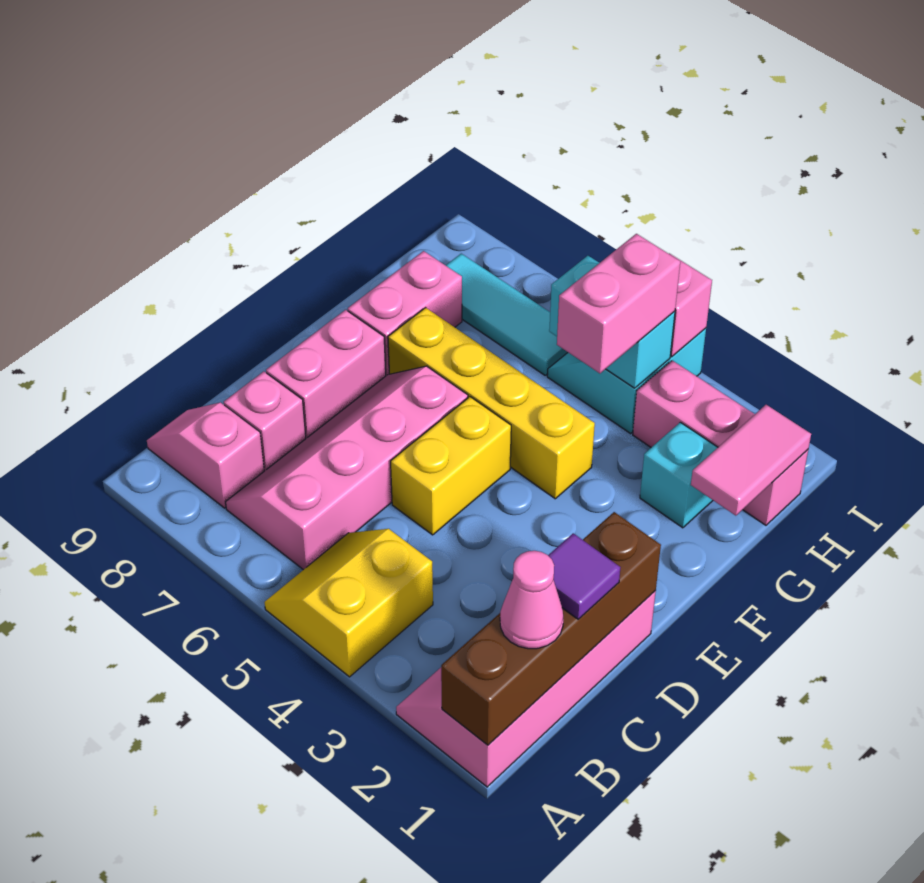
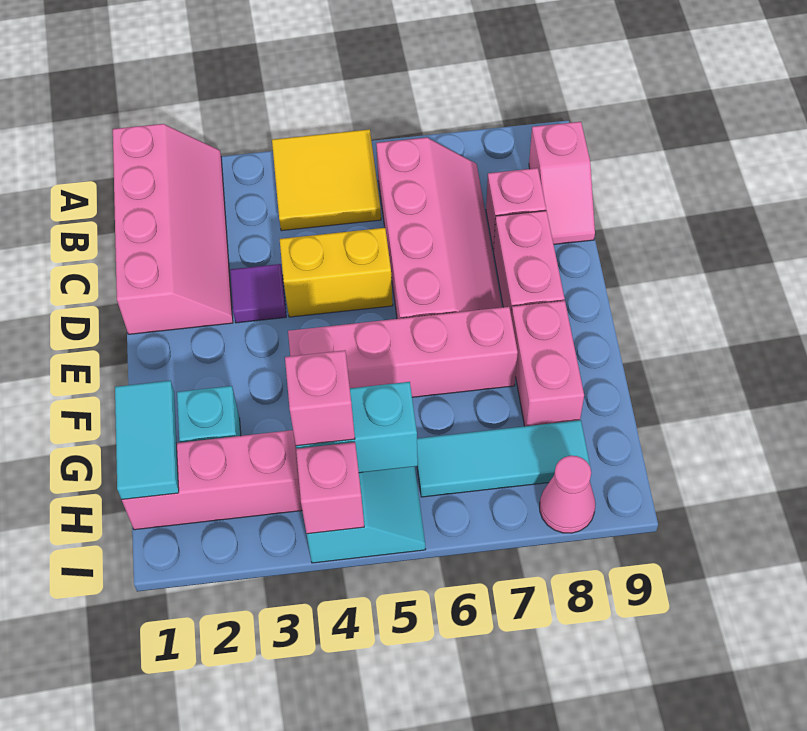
brown brick A1:D1 level 2 -> none
yellow slope A4:B5 level 1 top 4 -> yellow tile A4:B5 level 1
pink cone B1 level 3 -> pink cone I8 level 1
pink slope B8:B9 level 1 top 8 -> pink slope B9:C9 level 1 top B
purple tile C1 level 3 -> purple tile D3 level 1
yellow brick D5:E5 level 1 -> yellow brick D4:D5 level 1
yellow brick F4:F7 level 1 -> pink brick F4:F7 level 1
pink tile G1:H1 level 2 -> cyan tile G1:H1 level 2
pink brick G4:H4 level 3 -> pink brick H4 level 3

